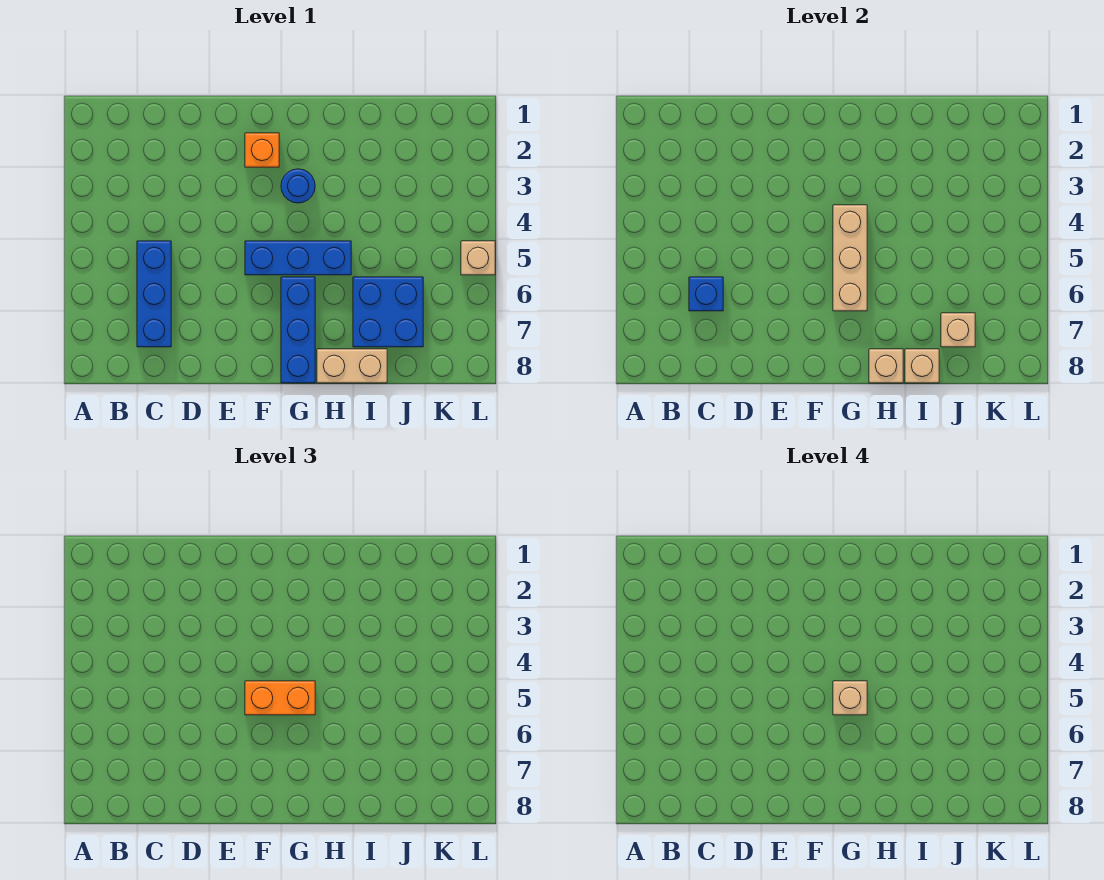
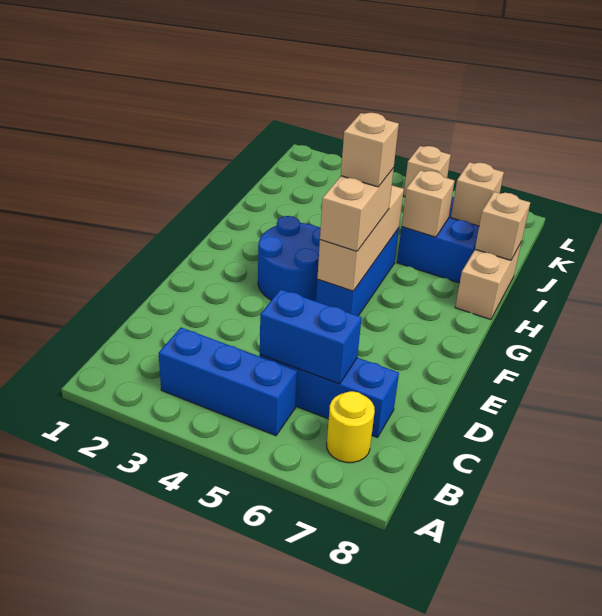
none -> yellow round brick B7 level 1
blue brick C6 level 2 -> blue brick C5:C6 level 2
orange brick F2 level 1 -> none
orange brick F5:G5 level 3 -> tan brick F5:G5 level 3
blue round brick G3 level 1 -> blue round brick F3:G4 level 1
tan brick G4:G6 level 2 -> tan brick F5:H5 level 2
blue brick G6:G8 level 1 -> blue brick B3:B5 level 1
tan brick H8 level 2 -> tan brick I6 level 2

